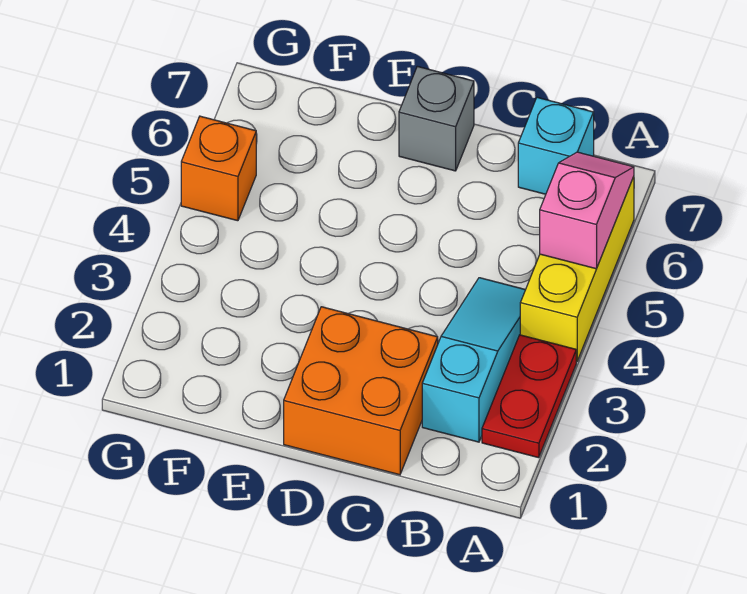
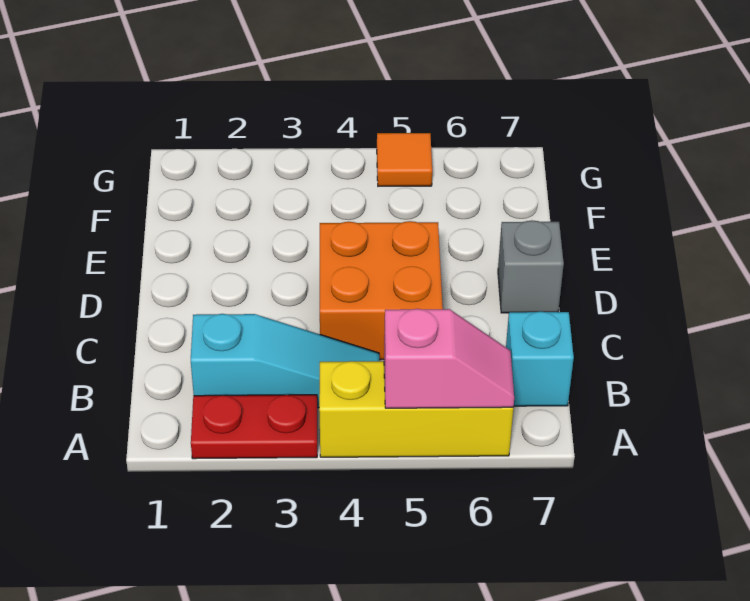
orange brick C1:D2 level 1 -> orange brick C4:D5 level 1
orange brick G5 level 1 -> orange tile G5 level 1

